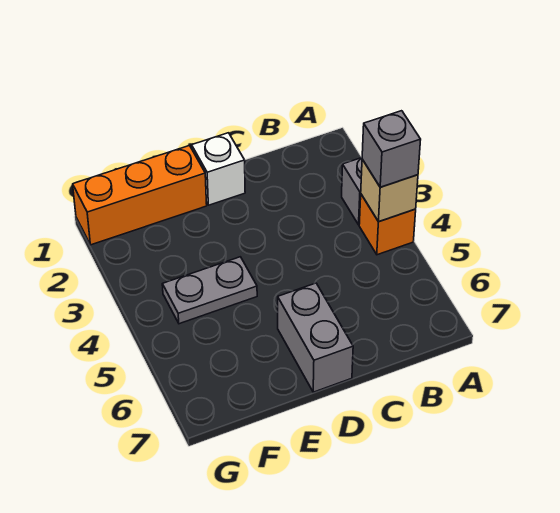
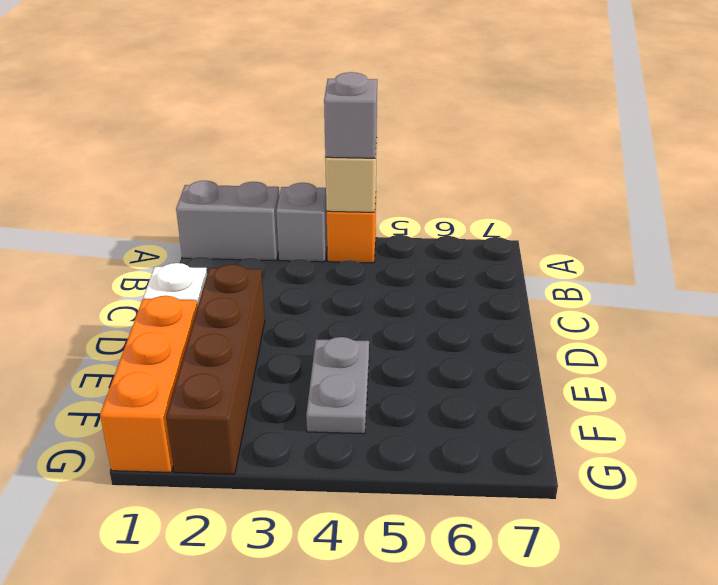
none -> brown brick D2:G2 level 1
grey brick D6:D7 level 1 -> grey brick A1:A2 level 1

